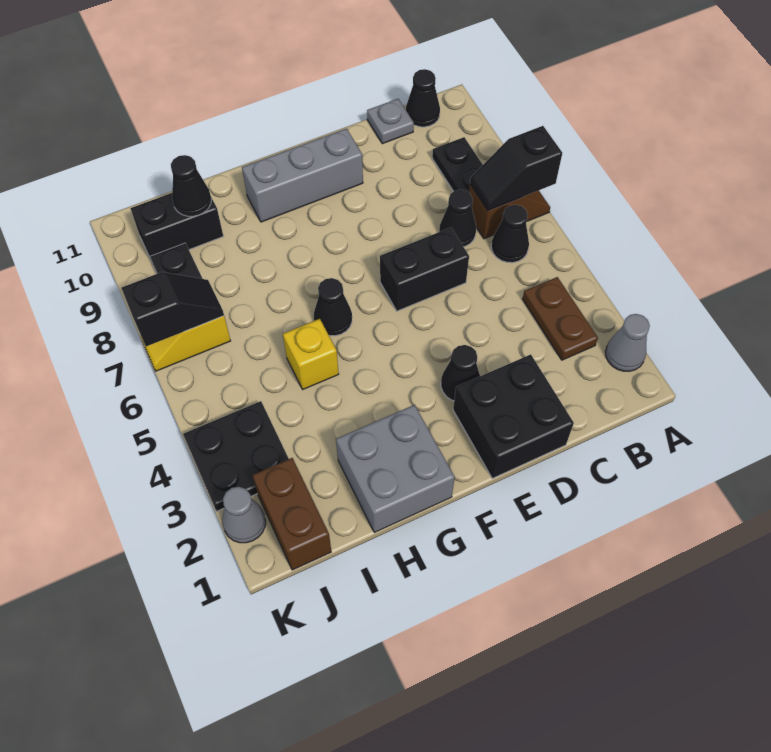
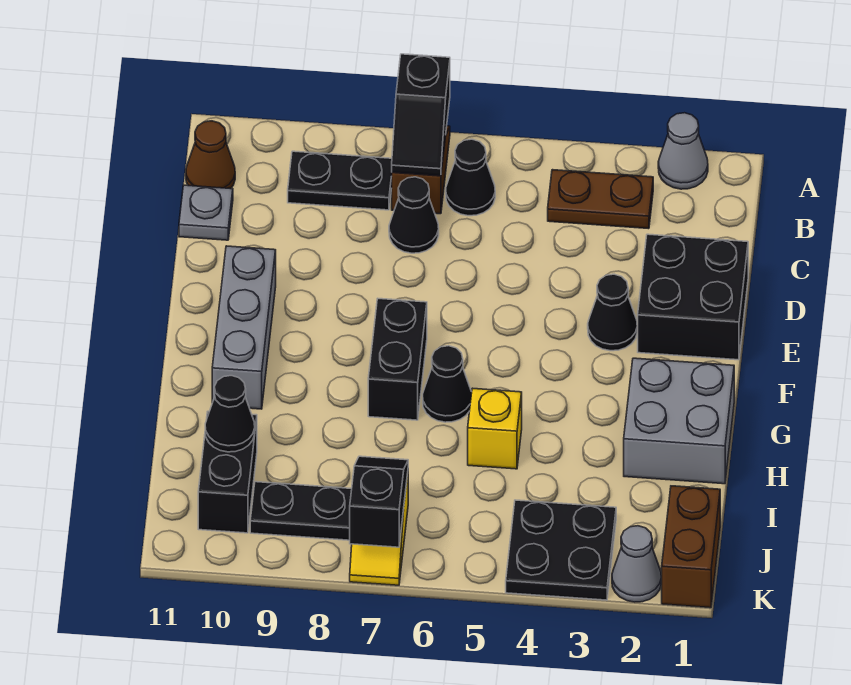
black cone B11 level 1 -> brown cone B11 level 1
black brick D6:E6 level 1 -> black brick F7:G7 level 1
brown brick J1:J2 level 1 -> brown brick J1:K1 level 1

